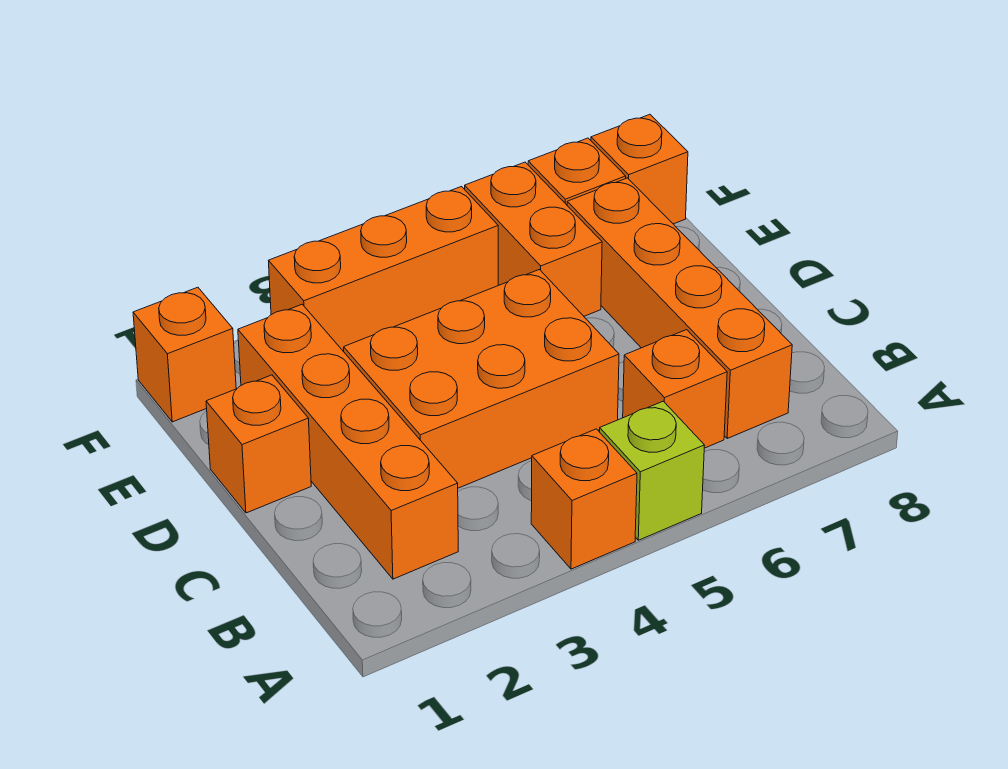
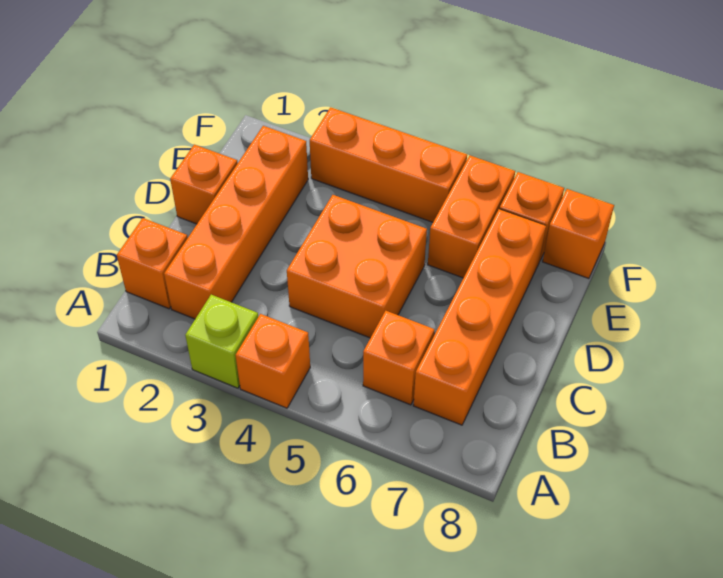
lime brick A5 level 1 -> lime brick A3 level 1
orange brick C3:D5 level 1 -> orange brick C4:D5 level 1
orange brick F1 level 1 -> orange brick B1 level 1

